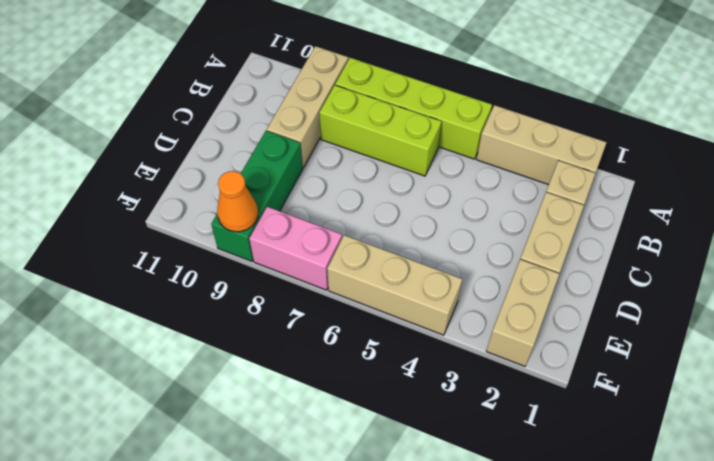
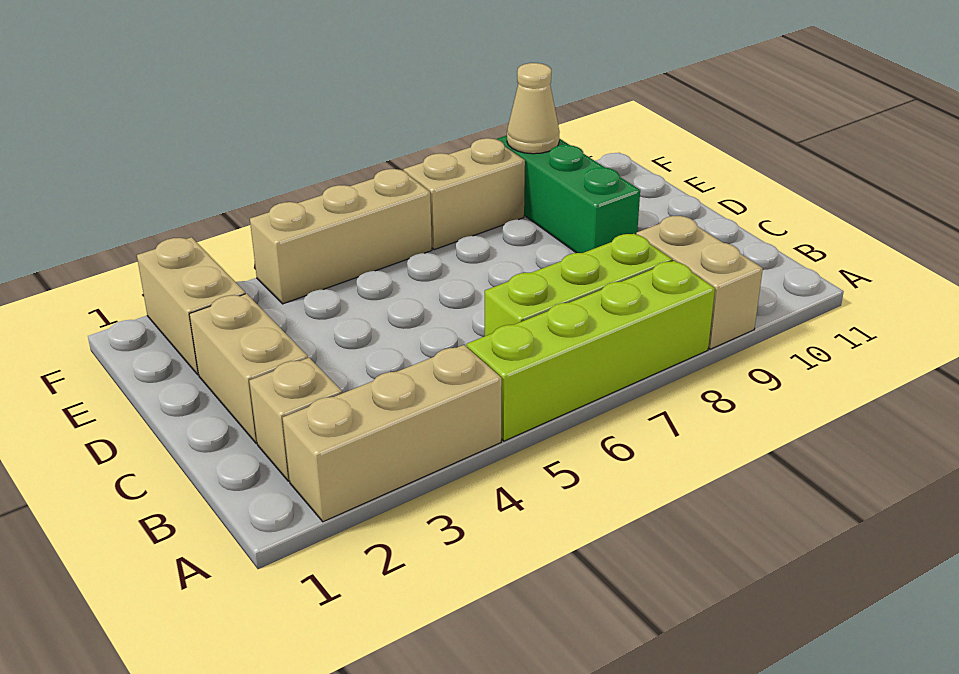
tan brick A9:C9 level 1 -> tan brick A9:B9 level 1
pink brick F7:F8 level 1 -> tan brick F7:F8 level 1
orange cone F9 level 2 -> tan cone F9 level 2

